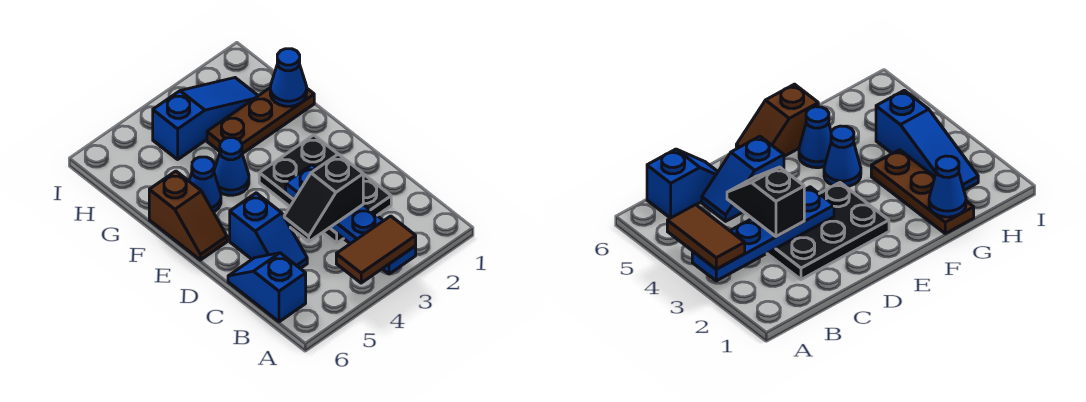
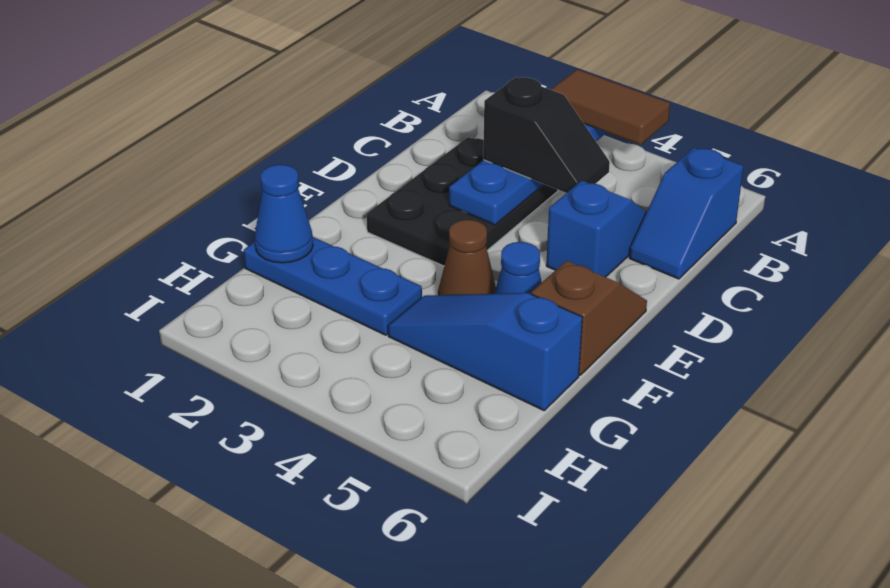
blue cone F4 level 1 -> brown cone F4 level 1
brown plate G1:G3 level 1 -> blue plate G1:G3 level 1
blue slope H2:H4 level 1 top 4 -> blue slope G4:G6 level 1 top 6

